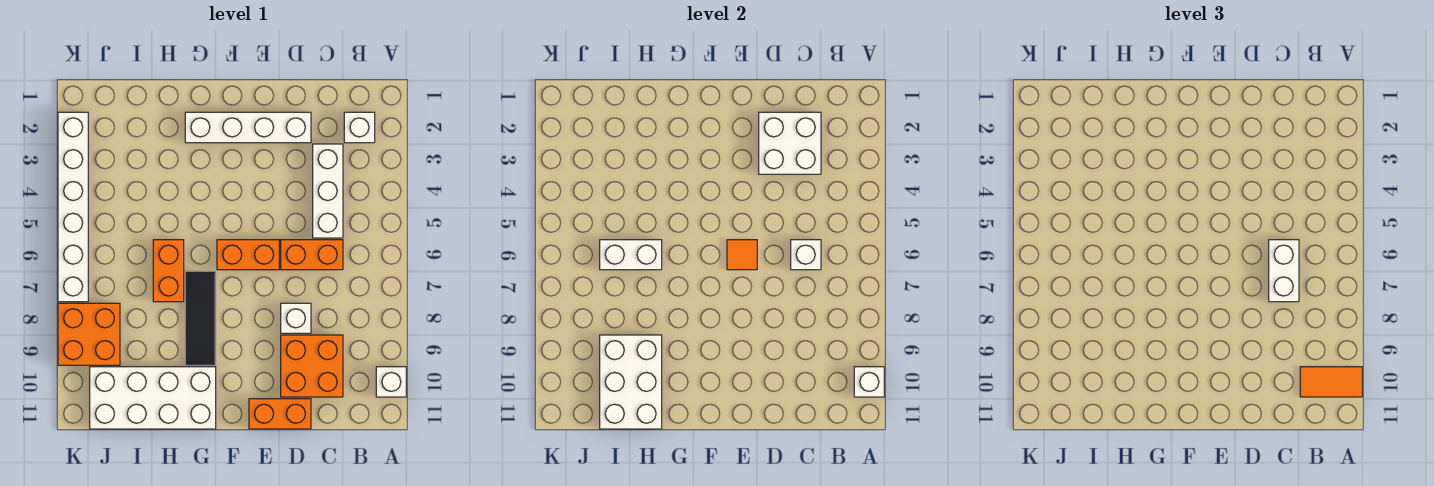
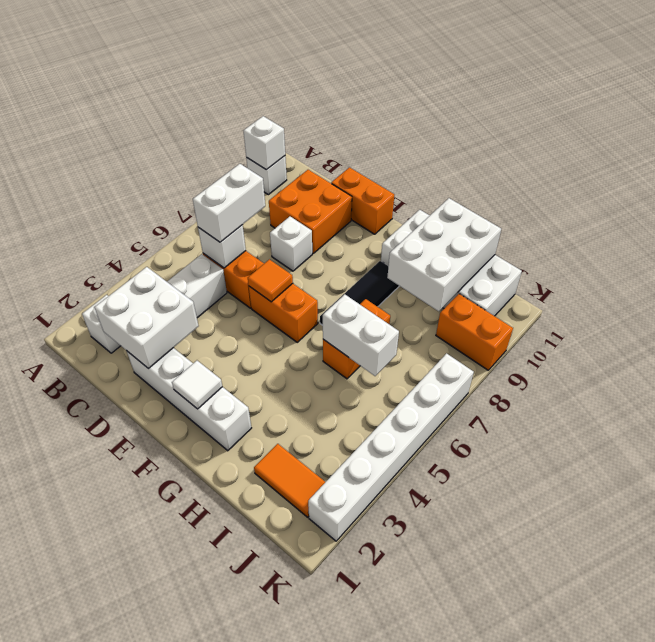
orange tile A10:B10 level 3 -> orange tile I2:J2 level 1
none -> white tile F2 level 2
orange brick J8:K9 level 1 -> orange brick J9:K9 level 1

